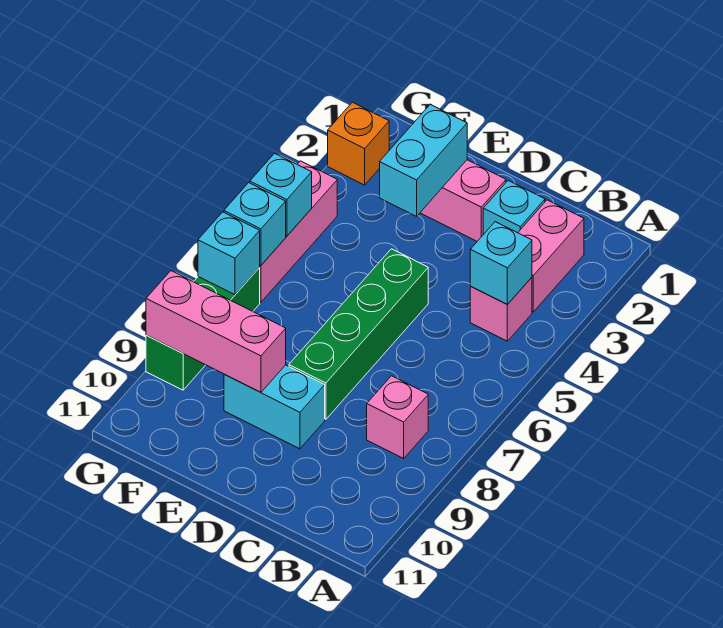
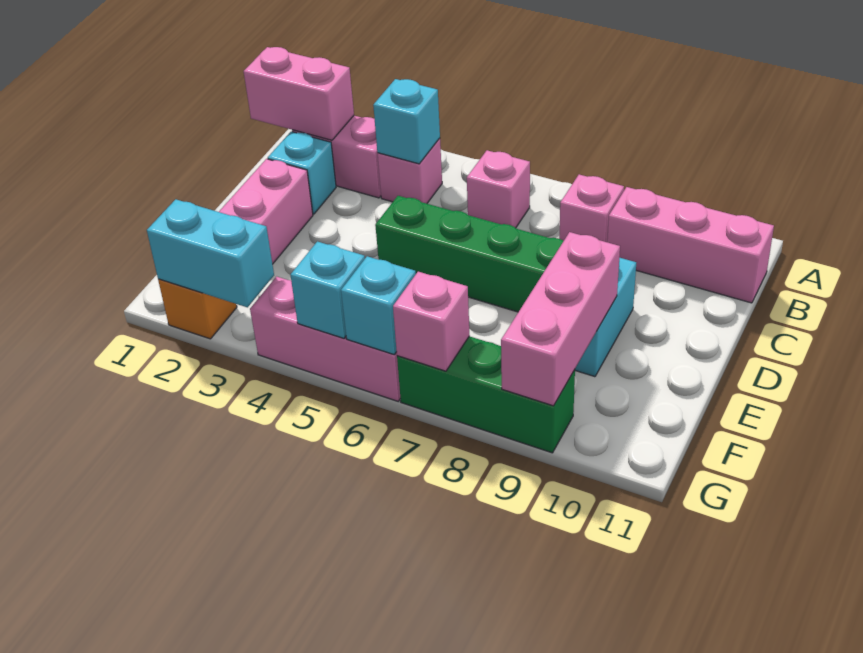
none -> pink brick B1:B2 level 2
none -> pink brick B6 level 1
none -> pink brick B9:B11 level 1
cyan brick E2:E3 level 2 -> cyan brick G2:G3 level 2
cyan brick G7 level 2 -> pink brick G7 level 2

